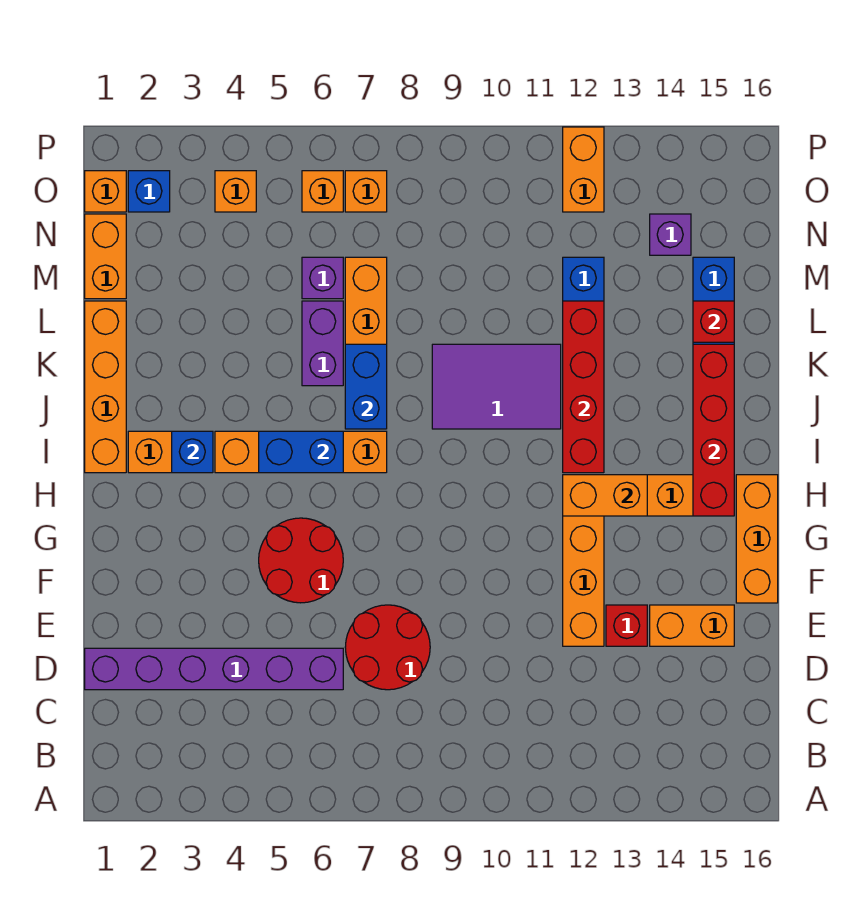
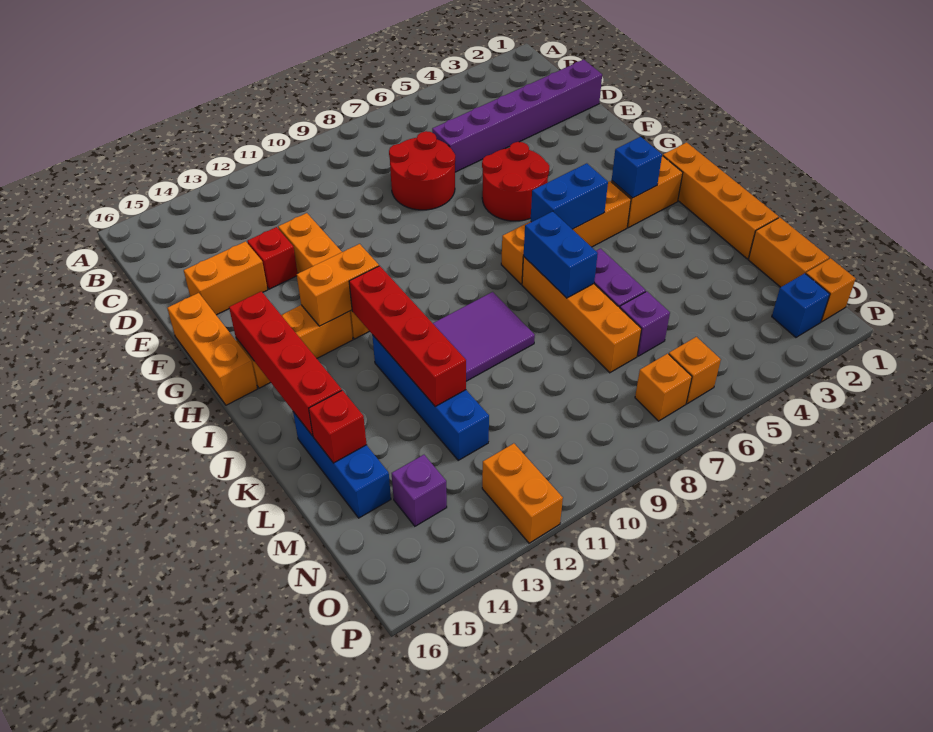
orange brick O4 level 1 -> none

